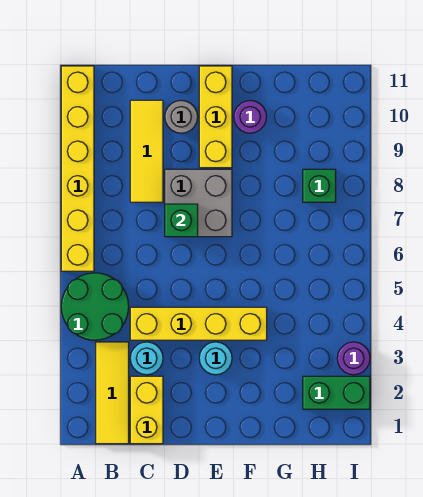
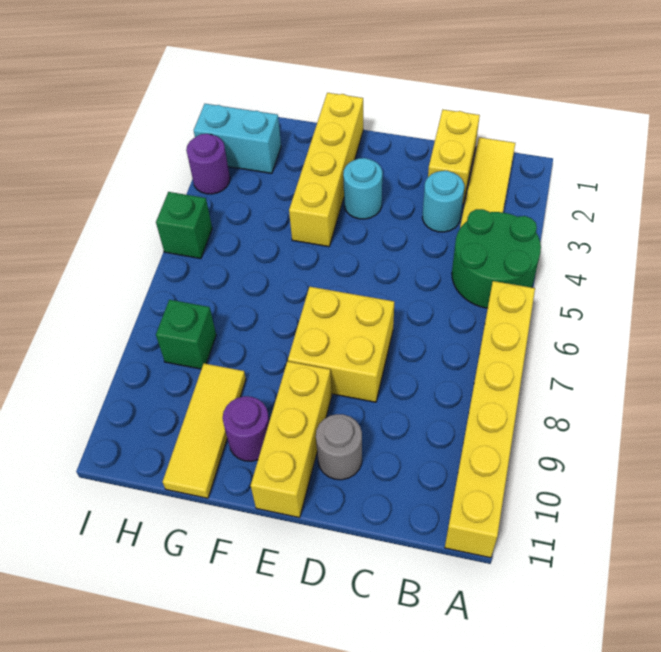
yellow brick C4:F4 level 1 -> yellow brick F1:F4 level 1
yellow tile C8:C10 level 1 -> yellow tile G9:G11 level 1
grey brick D7:E8 level 1 -> yellow brick D7:E8 level 1
green brick D7 level 2 -> green brick I5 level 1
green brick H2:I2 level 1 -> cyan brick H2:I2 level 1

